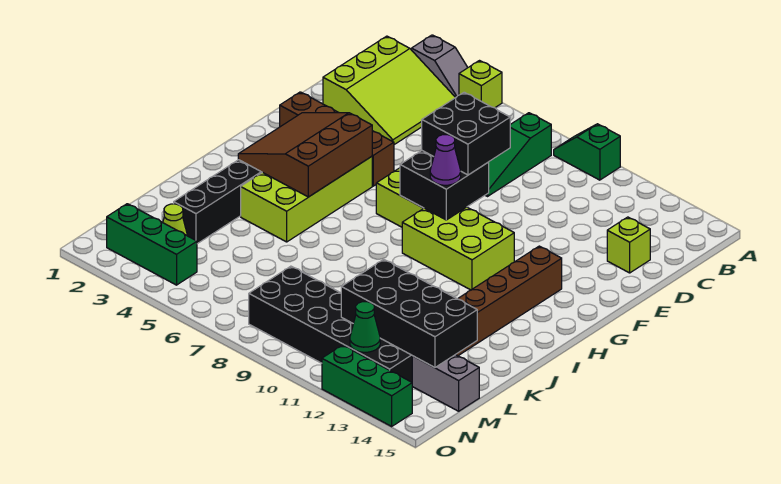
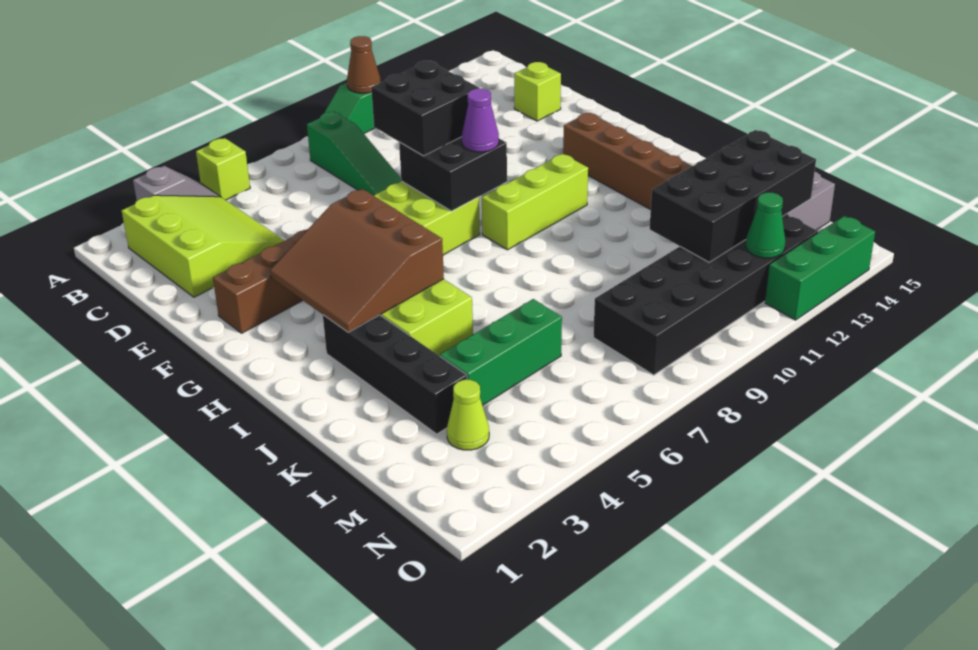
none -> brown cone A10 level 2
lime brick G9:H11 level 1 -> lime brick H9:H11 level 1
green brick N2:N4 level 1 -> green brick L4:L6 level 1

